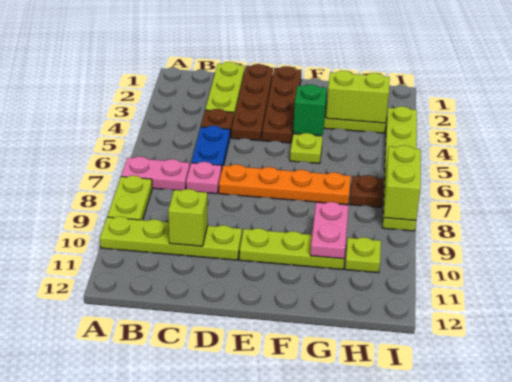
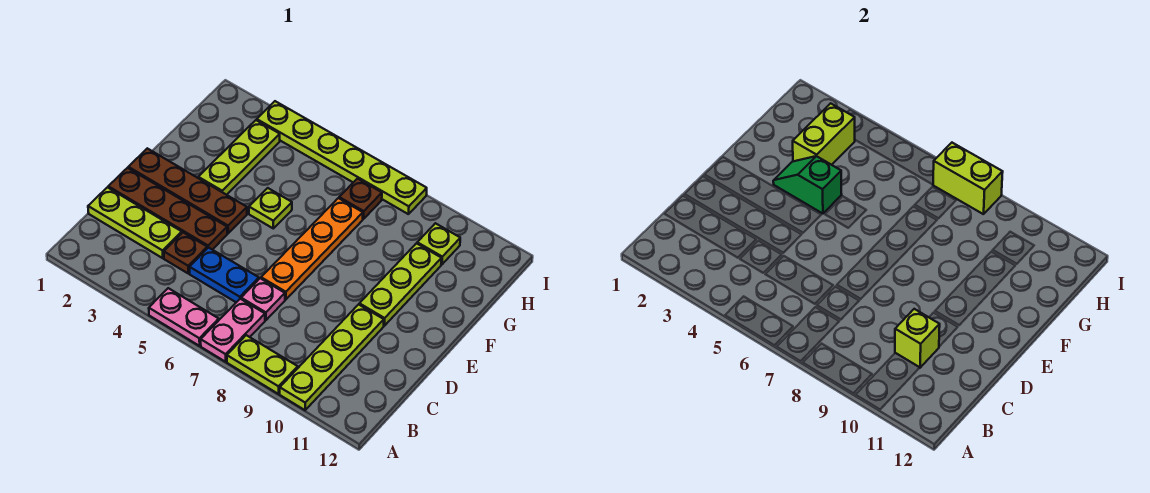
pink plate G9:G10 level 2 -> pink plate A5:A6 level 1

